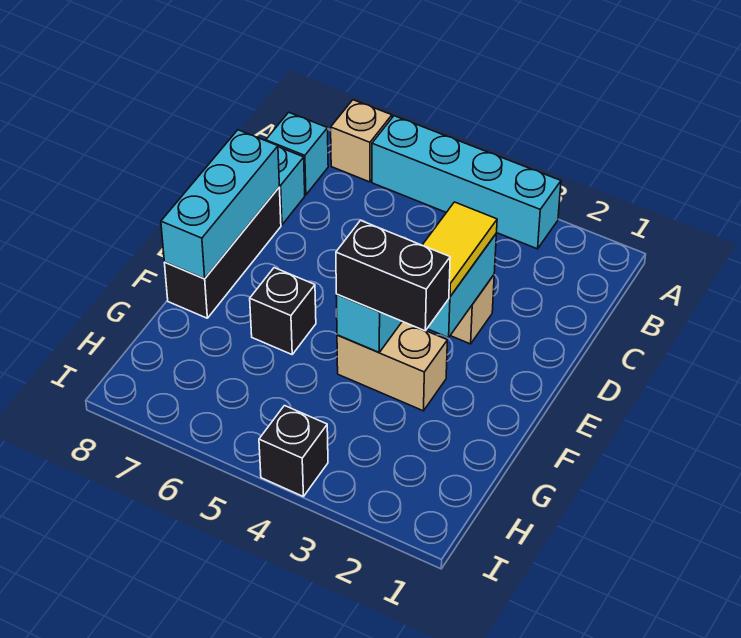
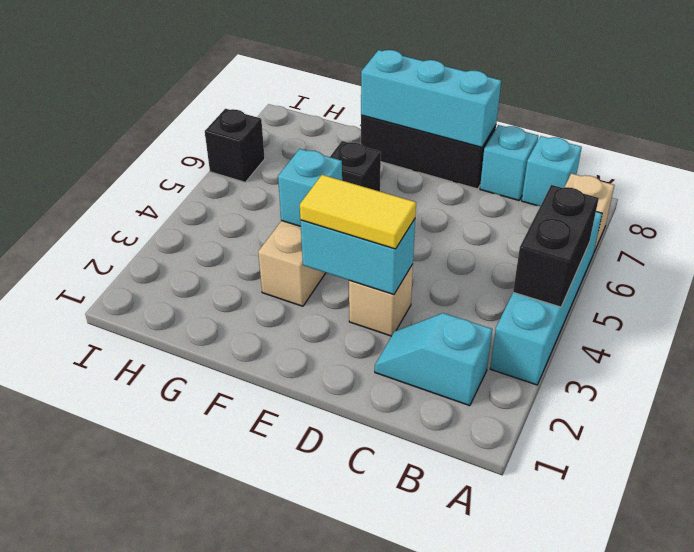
none -> cyan slope B2:C2 level 1 top B
black brick F3:F4 level 3 -> black brick A4:A5 level 2
black brick I4 level 1 -> black brick I6 level 1

